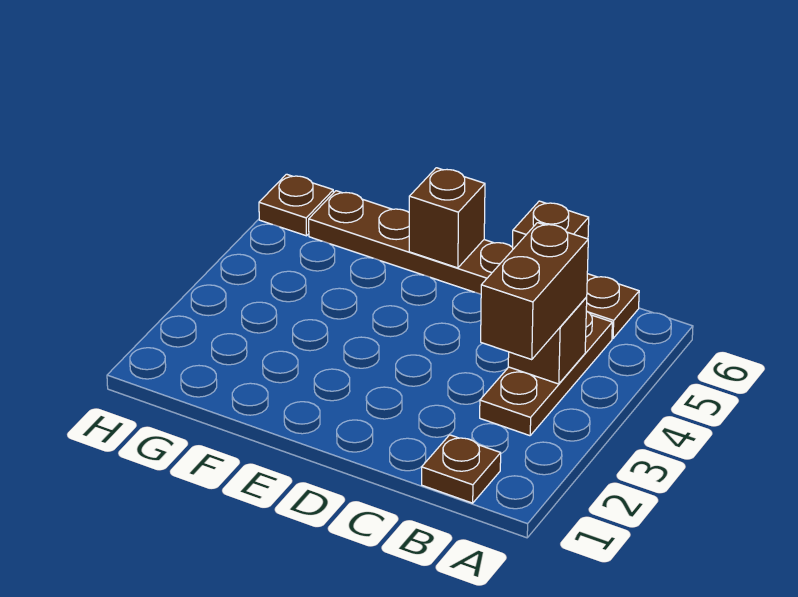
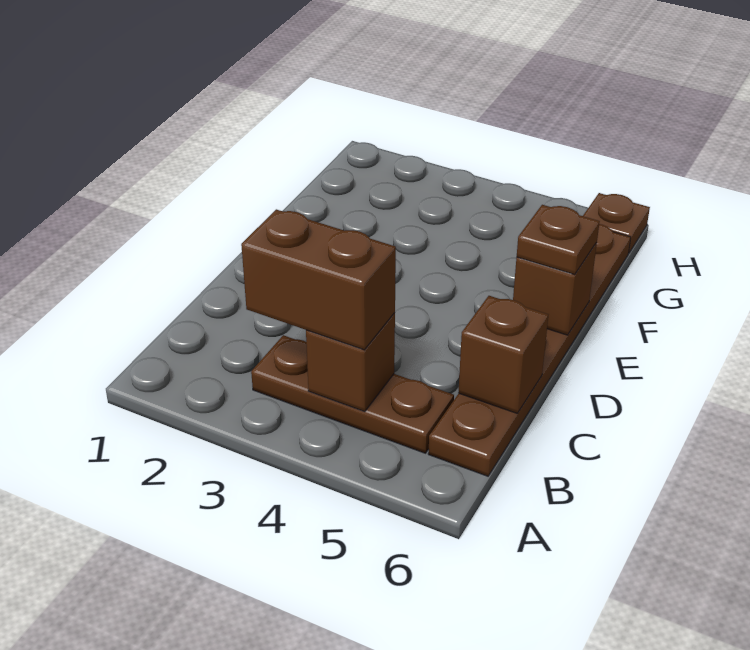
brown plate B1 level 1 -> brown plate E6 level 3

